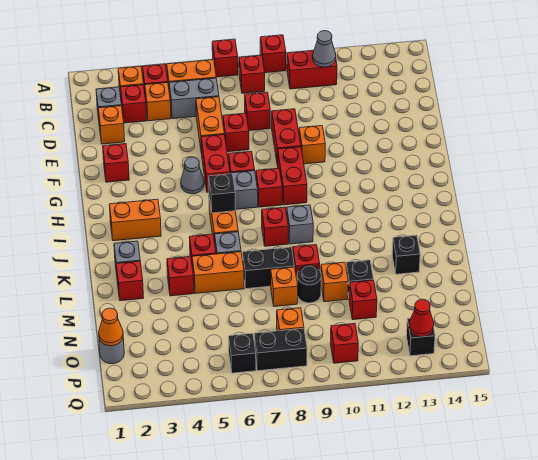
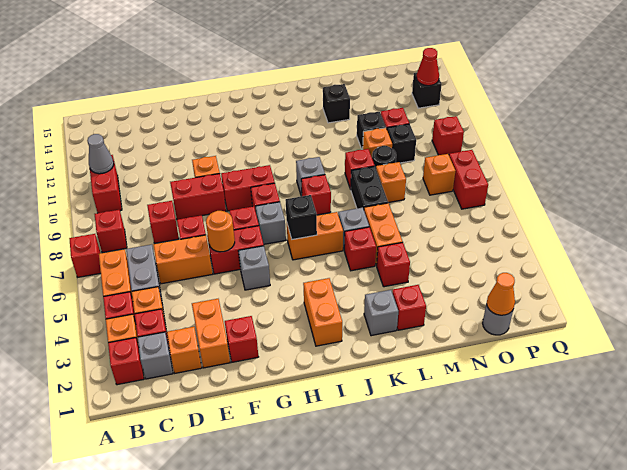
red brick A9 level 1 -> red brick B2 level 1
none -> orange brick E2:E3 level 1
none -> orange round brick F6 level 2
grey cone G5 level 1 -> grey brick G5 level 1
black brick P6 level 1 -> black brick N10 level 1
black brick P7:P8 level 1 -> red brick P7:P8 level 1

